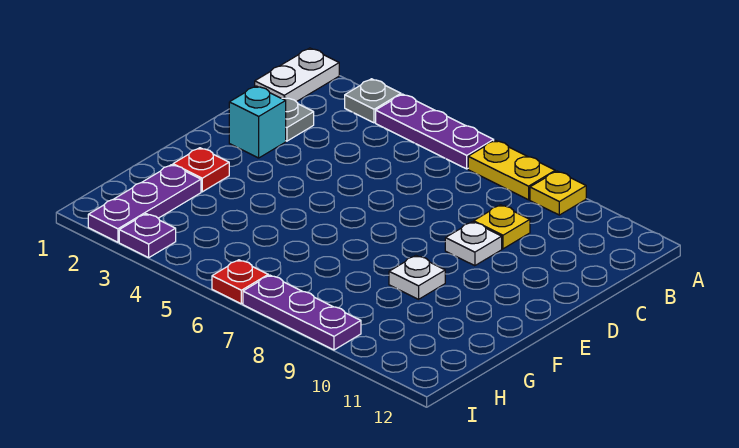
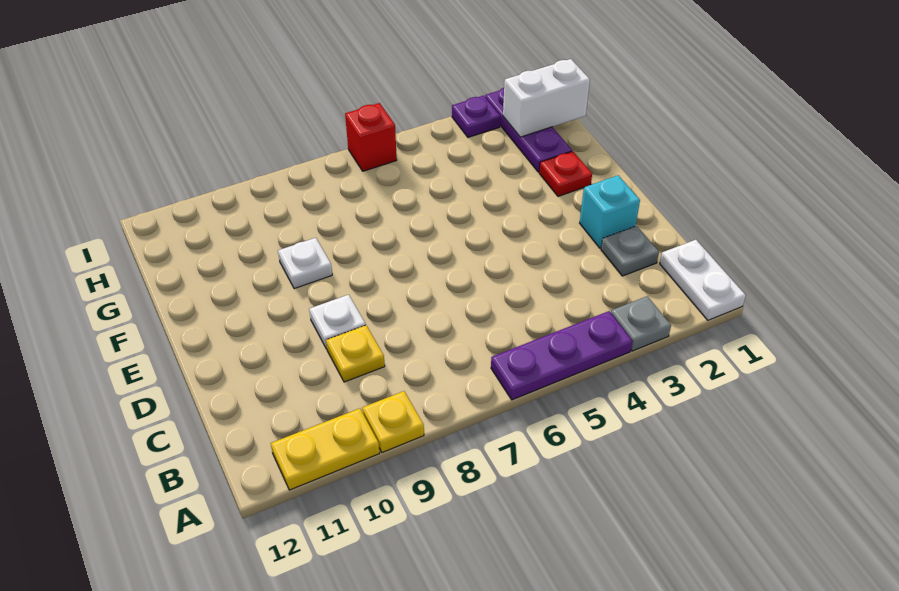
yellow plate A7:A8 level 1 -> yellow plate A10:A11 level 1
none -> white brick H1:H2 level 2
red plate I6 level 1 -> red brick I6 level 1
purple plate I7:I9 level 1 -> none

